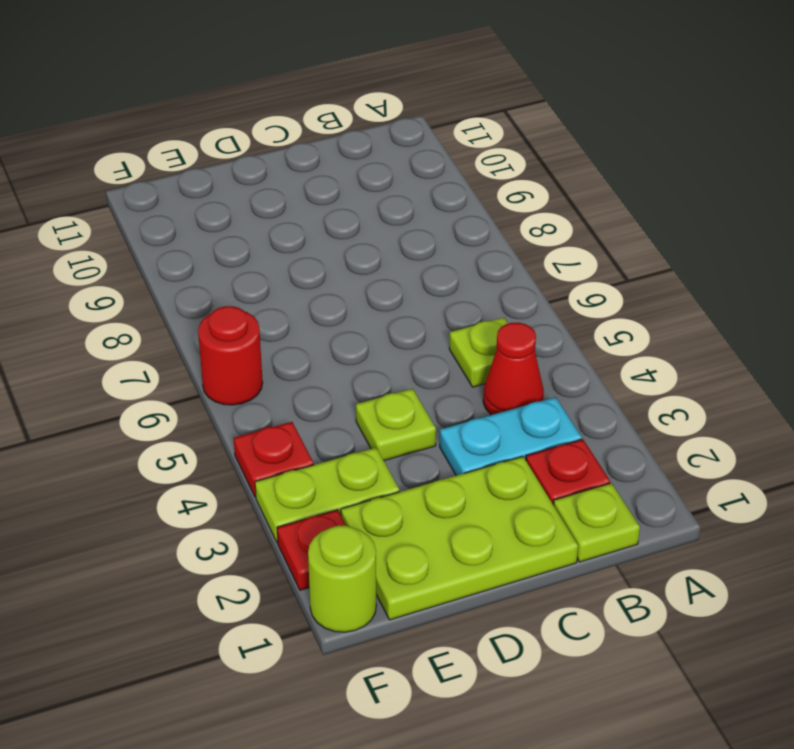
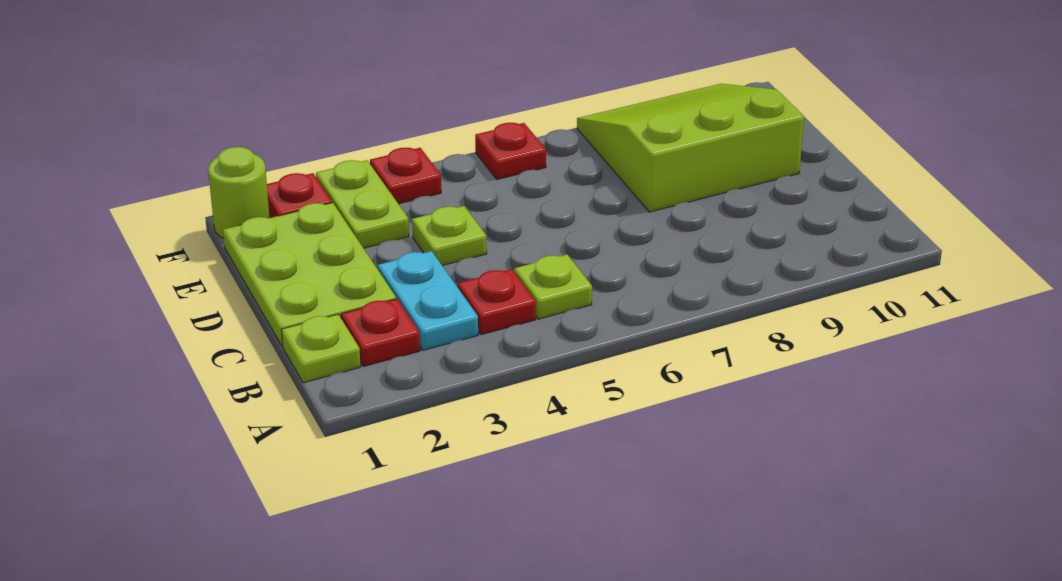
red cone B4 level 1 -> red plate B4 level 1
none -> lime slope D8:F10 level 1 top D
red round brick F6 level 1 -> red plate F6 level 1

